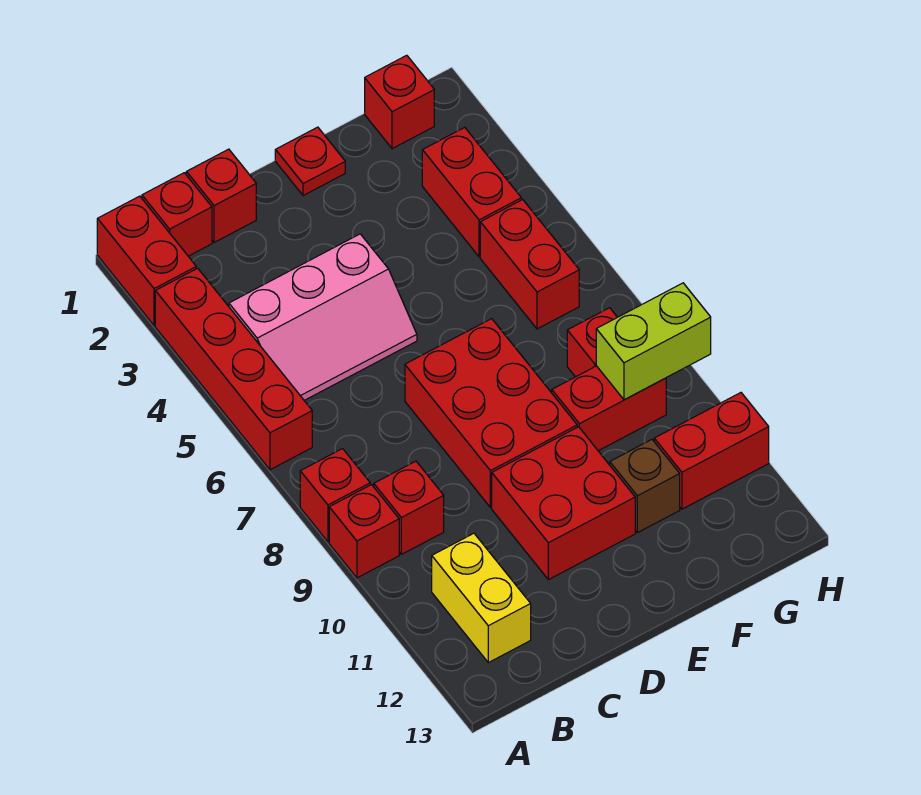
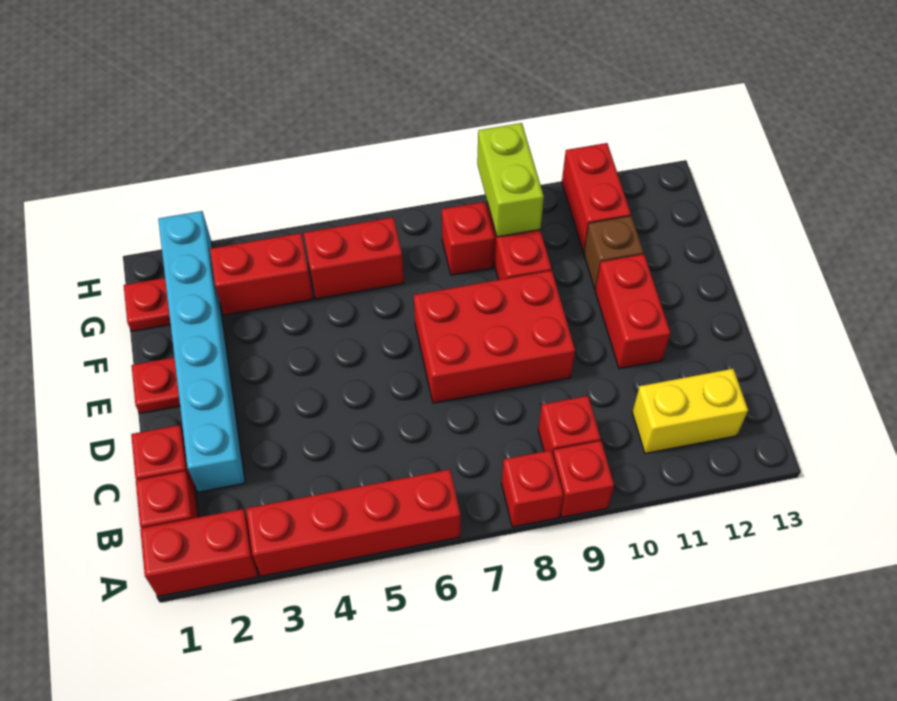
pink slope B4:D5 level 1 top 4 -> none
none -> cyan brick C2:H2 level 1
red brick D10:E11 level 1 -> red brick D11:E11 level 1
red brick G1 level 1 -> red plate G1 level 1

